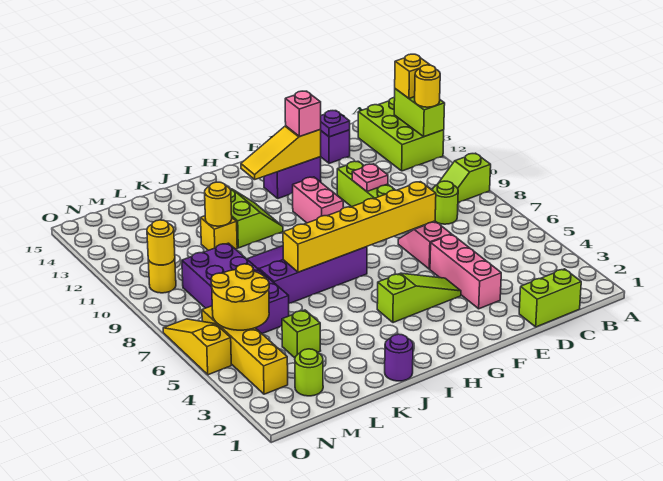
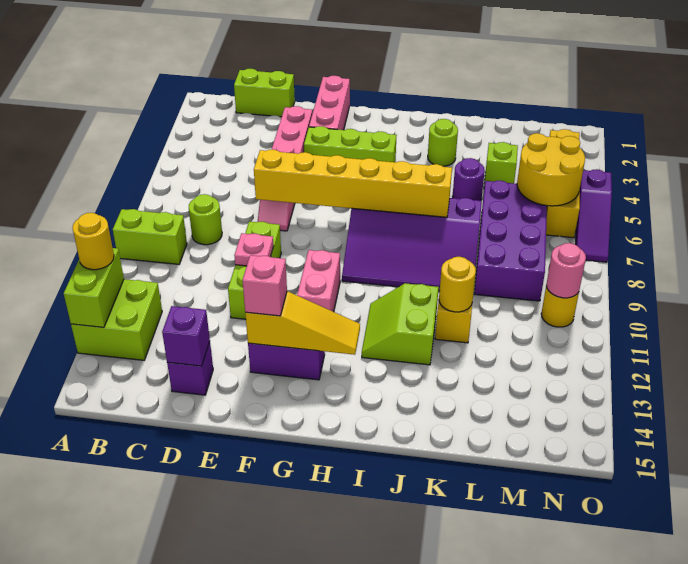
lime slope A9:B9 level 1 top A -> lime brick A9:B9 level 1
lime brick A12:B14 level 1 -> lime brick A12:B13 level 1
yellow brick A13 level 3 -> none
purple plate D14 level 2 -> purple brick D14 level 2
none -> pink brick F1:F3 level 1
lime slope F4:H4 level 1 top H -> lime brick F4:H4 level 1
purple round brick J1 level 1 -> purple round brick K5 level 1
lime round brick M2 level 1 -> lime round brick J3 level 1
yellow round brick N10 level 2 -> pink round brick N10 level 2
yellow slope O5:O7 level 1 top 5 -> purple slope O5:O7 level 1 top 5

